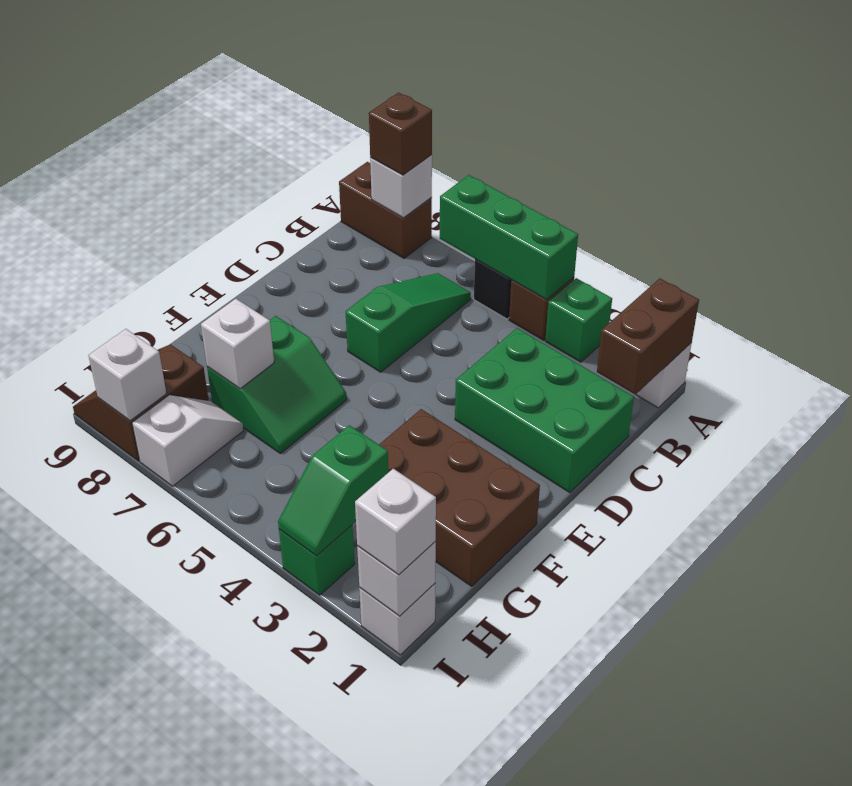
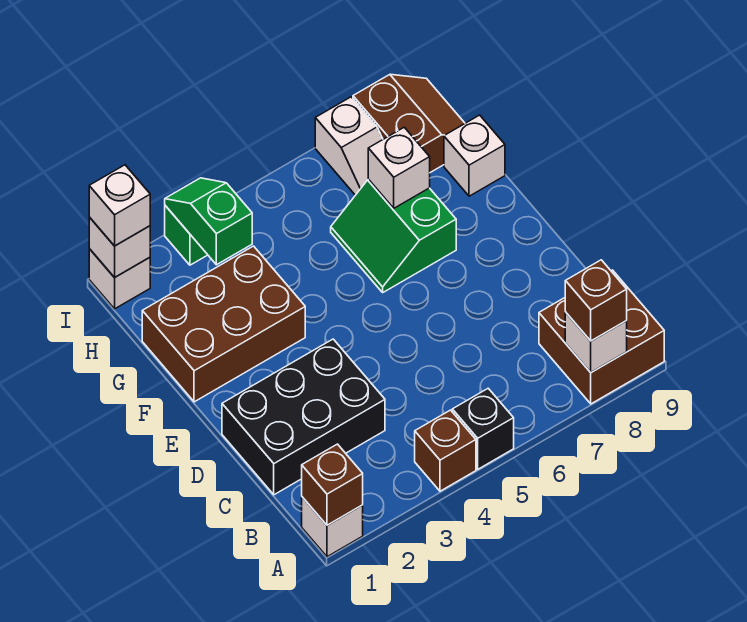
brown brick A1:B1 level 2 -> brown brick A1 level 2
green brick A3 level 1 -> none
green brick A4:A6 level 2 -> none
brown brick A8:A9 level 1 -> brown brick A8:B9 level 1
green slope B6:D6 level 1 top D -> none
green brick C1:D3 level 1 -> black brick C1:D3 level 1
white brick I8 level 2 -> white brick G9 level 1

